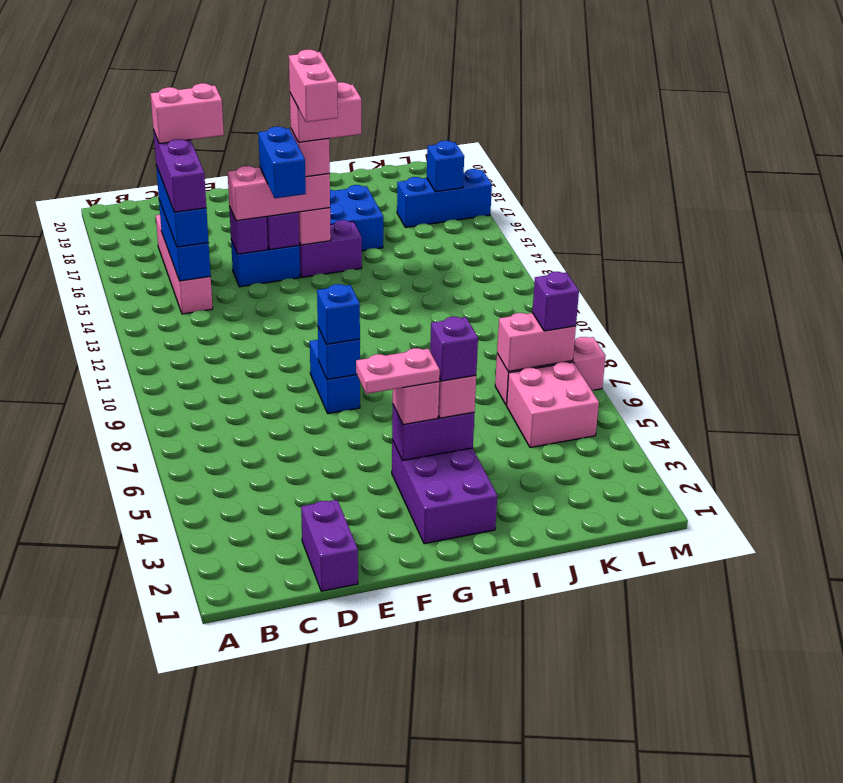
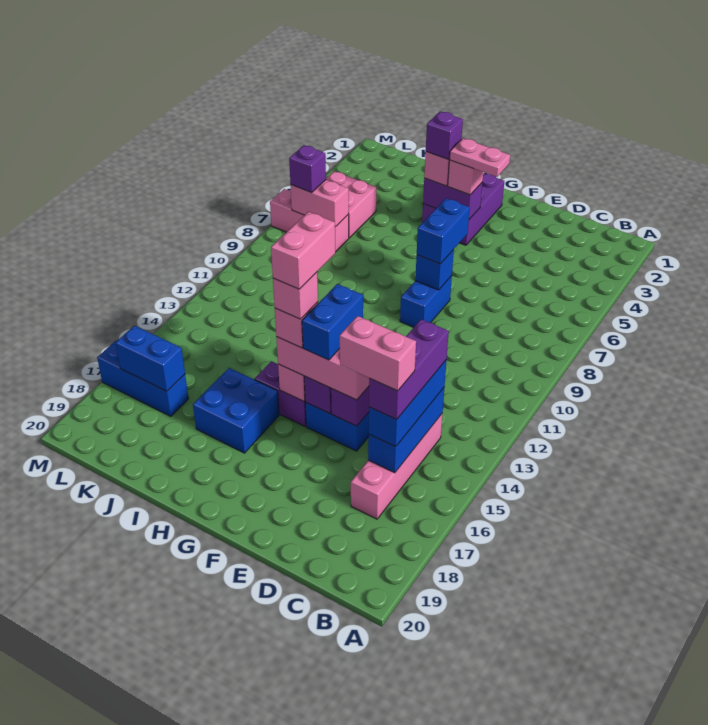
purple brick D1:D2 level 1 -> none
blue brick F8 level 3 -> blue brick F7:F8 level 3
pink brick G15:H15 level 5 -> pink brick G15 level 5
blue brick L17 level 2 -> blue brick K17:L17 level 2

